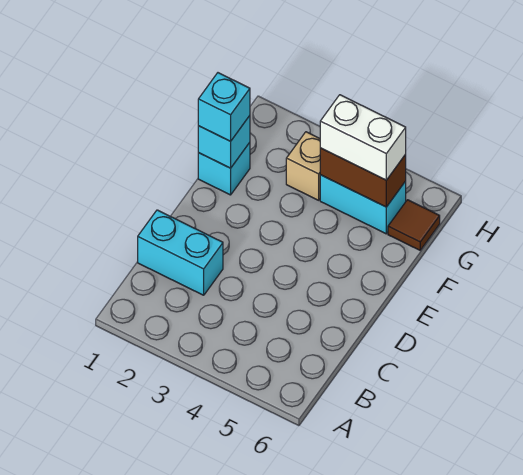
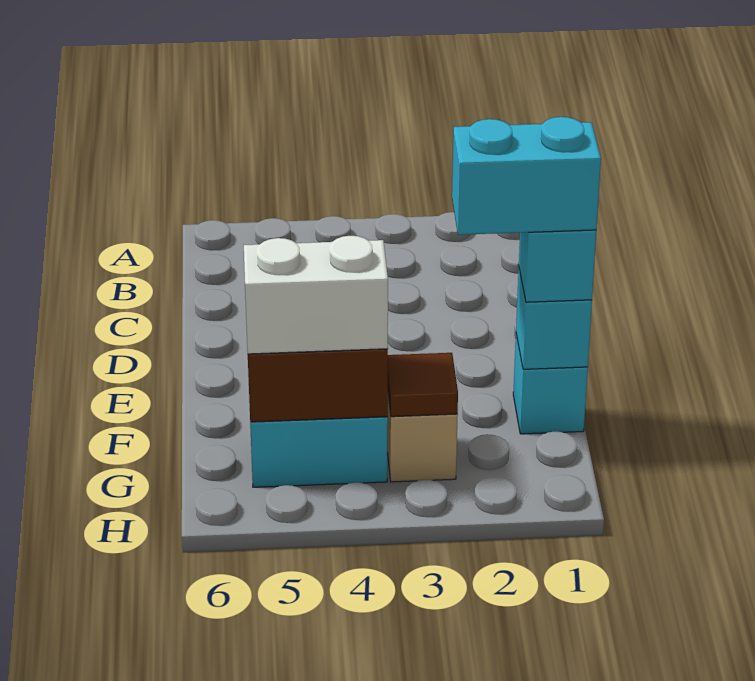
cyan brick C1:C2 level 1 -> cyan brick F1:F2 level 4
brown tile G6 level 1 -> brown tile G3 level 2

